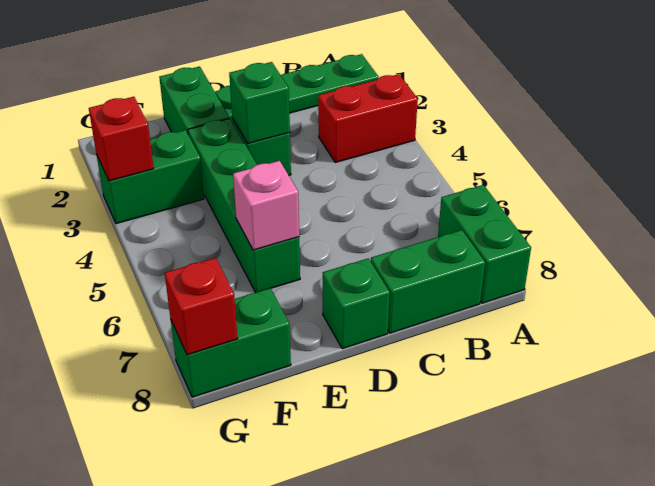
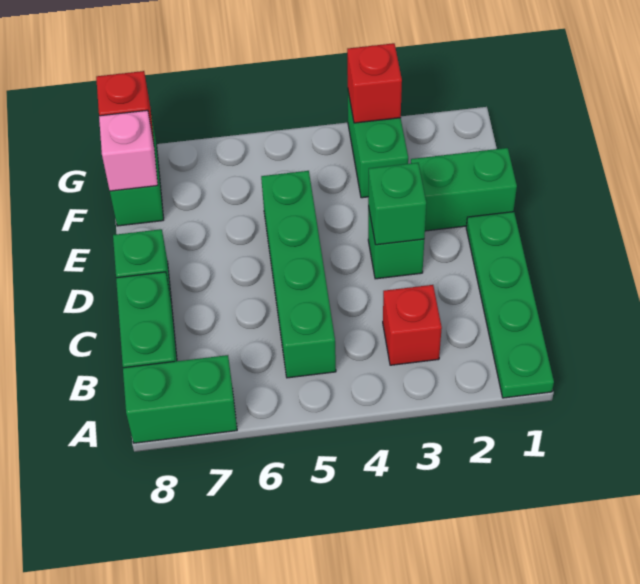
red brick A3:B3 level 1 -> red brick B3 level 1
green brick E3:E6 level 1 -> green brick B5:E5 level 1
pink brick E6 level 2 -> pink brick F8 level 2

